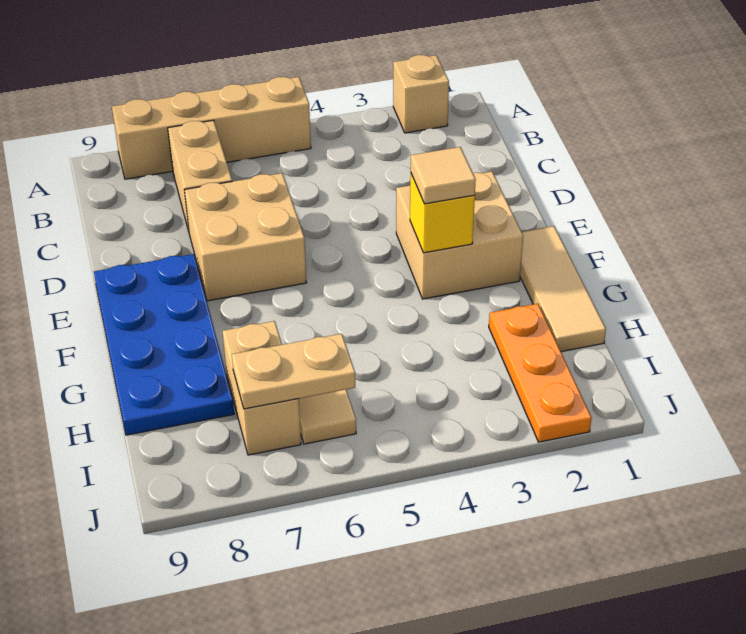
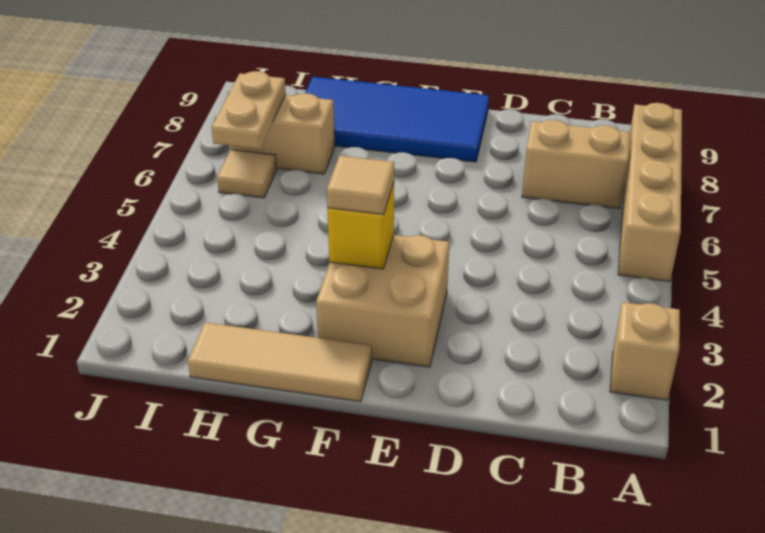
tan brick D6:E7 level 1 -> none
blue plate E8:H9 level 1 -> blue tile E8:H9 level 1
orange plate H2:J2 level 1 -> none

